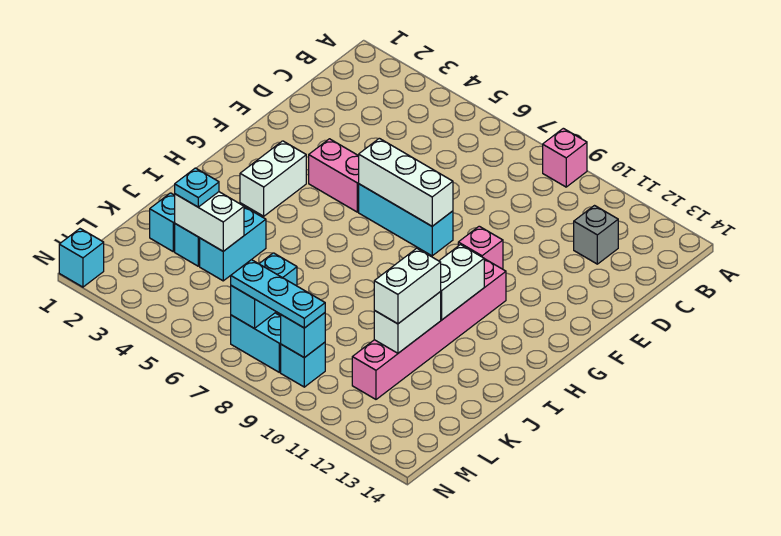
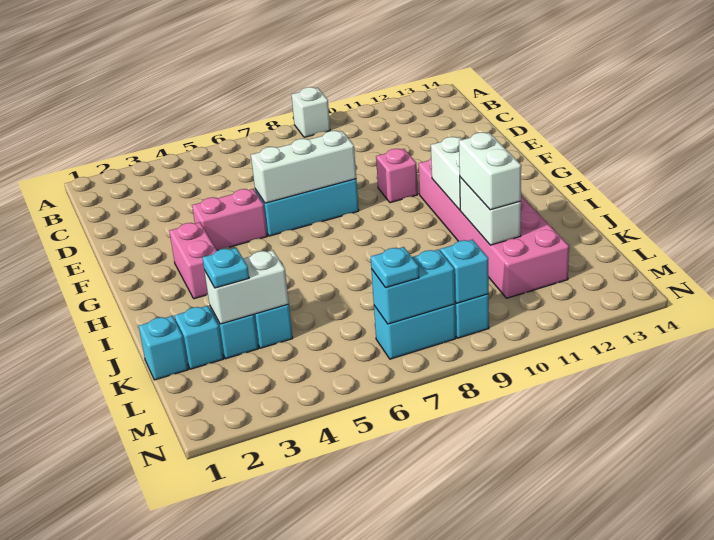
pink brick A9 level 1 -> white brick A9 level 1
grey brick C12 level 1 -> none
white brick G3:H3 level 1 -> pink brick G3:H3 level 1
pink brick G11:L11 level 1 -> pink brick G11:L12 level 1
cyan brick L7:M7 level 2 -> cyan brick M7:M8 level 2
cyan plate M7:M9 level 3 -> cyan plate M7 level 3
cyan brick N1 level 1 -> cyan brick K1 level 1

